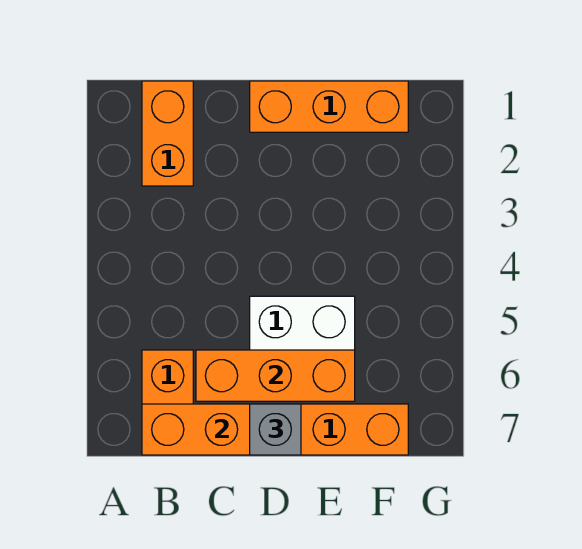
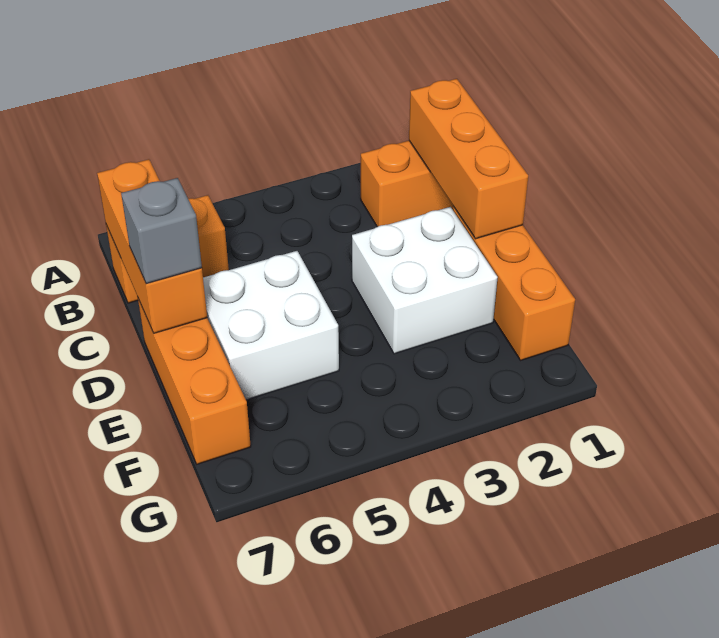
orange brick C6:E6 level 2 -> orange brick B1:D1 level 2
none -> white brick D2:E3 level 1

